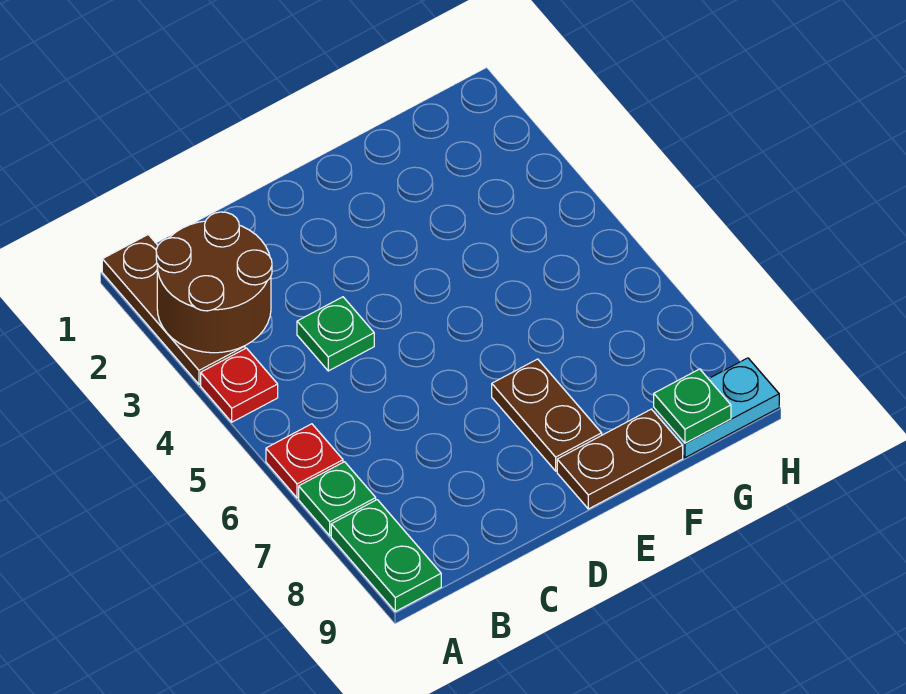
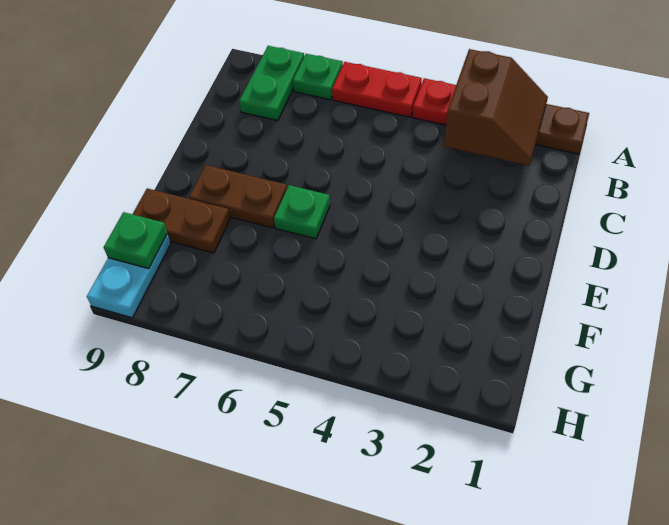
brown round brick A2:B3 level 2 -> brown slope A2:B3 level 2 top 3
red plate A6 level 1 -> red plate A5:A6 level 1
green plate A8:A9 level 1 -> green plate A8:B8 level 1
green plate C4 level 1 -> green plate E6 level 1
brown plate E9:F9 level 1 -> brown plate F8:F9 level 1

